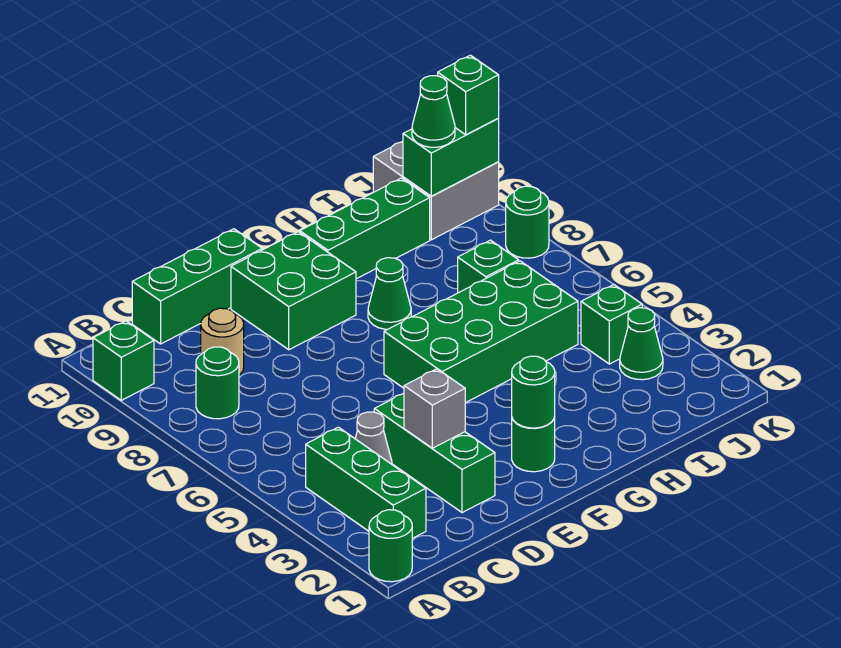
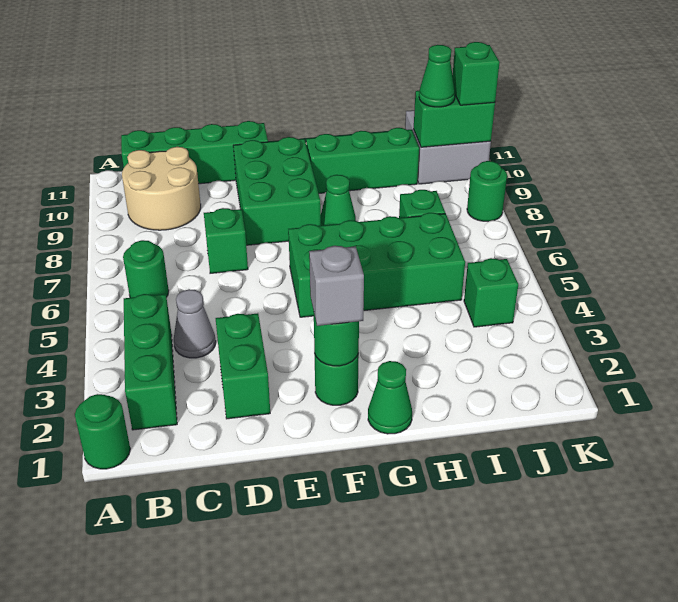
green brick A10 level 1 -> green brick D7 level 1
green round brick B8 level 1 -> green round brick B6 level 1
tan round brick C9 level 1 -> tan round brick B9:C10 level 1
green brick C11:E11 level 1 -> green brick B11:E11 level 1
green brick D2:D4 level 1 -> green brick D2:D3 level 1
grey brick D3 level 2 -> grey brick F2 level 3
green brick E9:F10 level 1 -> green brick E8:F10 level 1
green cone J3 level 1 -> green cone G1 level 1

